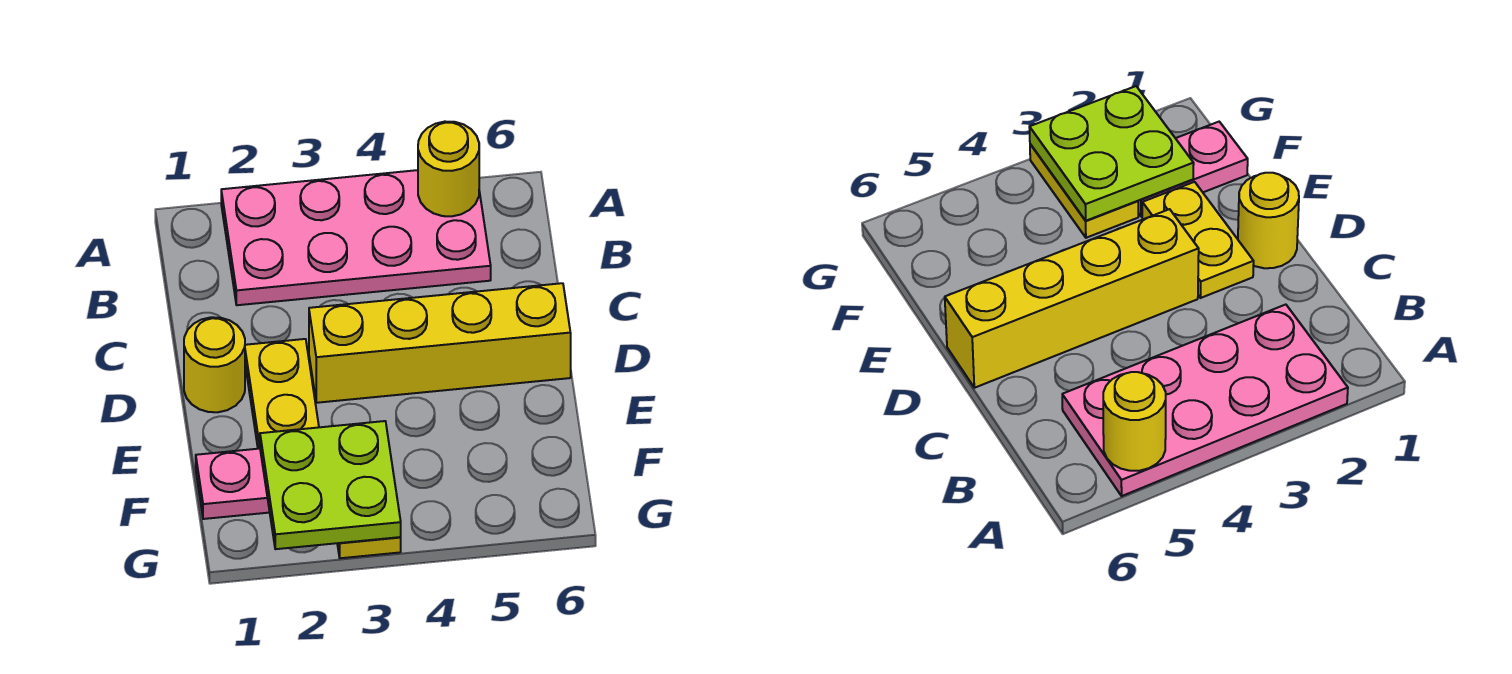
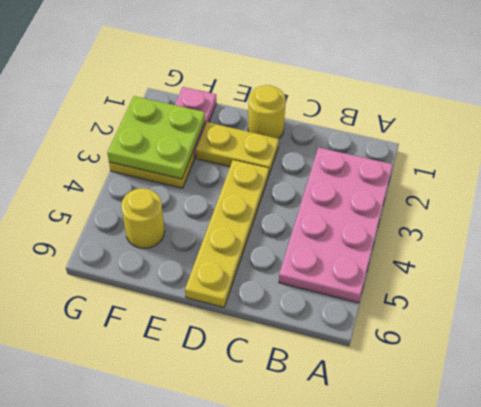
yellow round brick A5 level 2 -> yellow round brick F5 level 1
yellow brick D3:D6 level 1 -> yellow plate D3:D6 level 1

